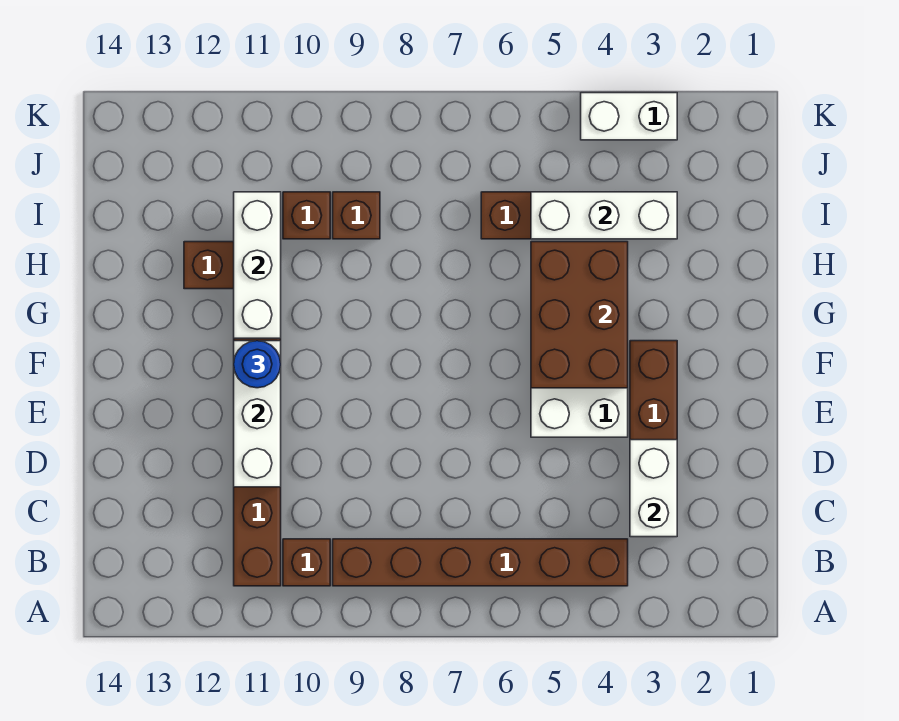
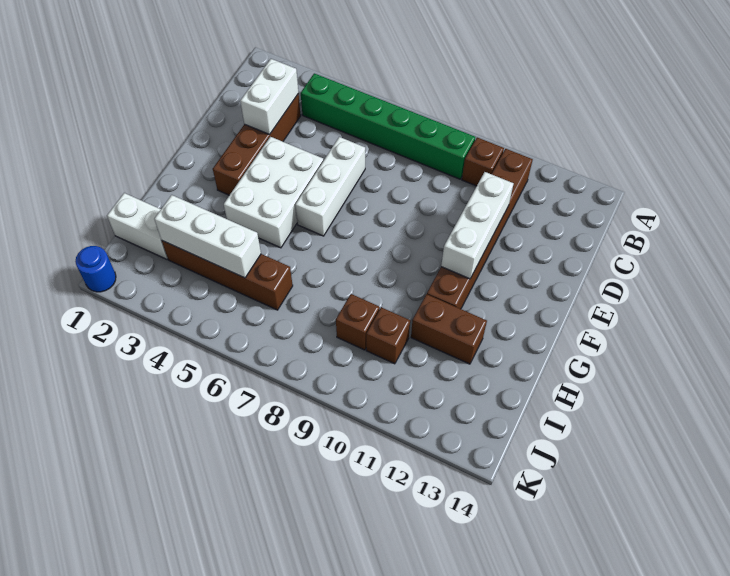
brown brick B4:B9 level 1 -> green brick B4:B9 level 1
brown brick F4:H5 level 2 -> none
blue round brick F11 level 3 -> blue round brick K1 level 1
white brick G11:I11 level 2 -> white brick D6:F6 level 1
white brick K3:K4 level 1 -> white brick I1:I2 level 1

